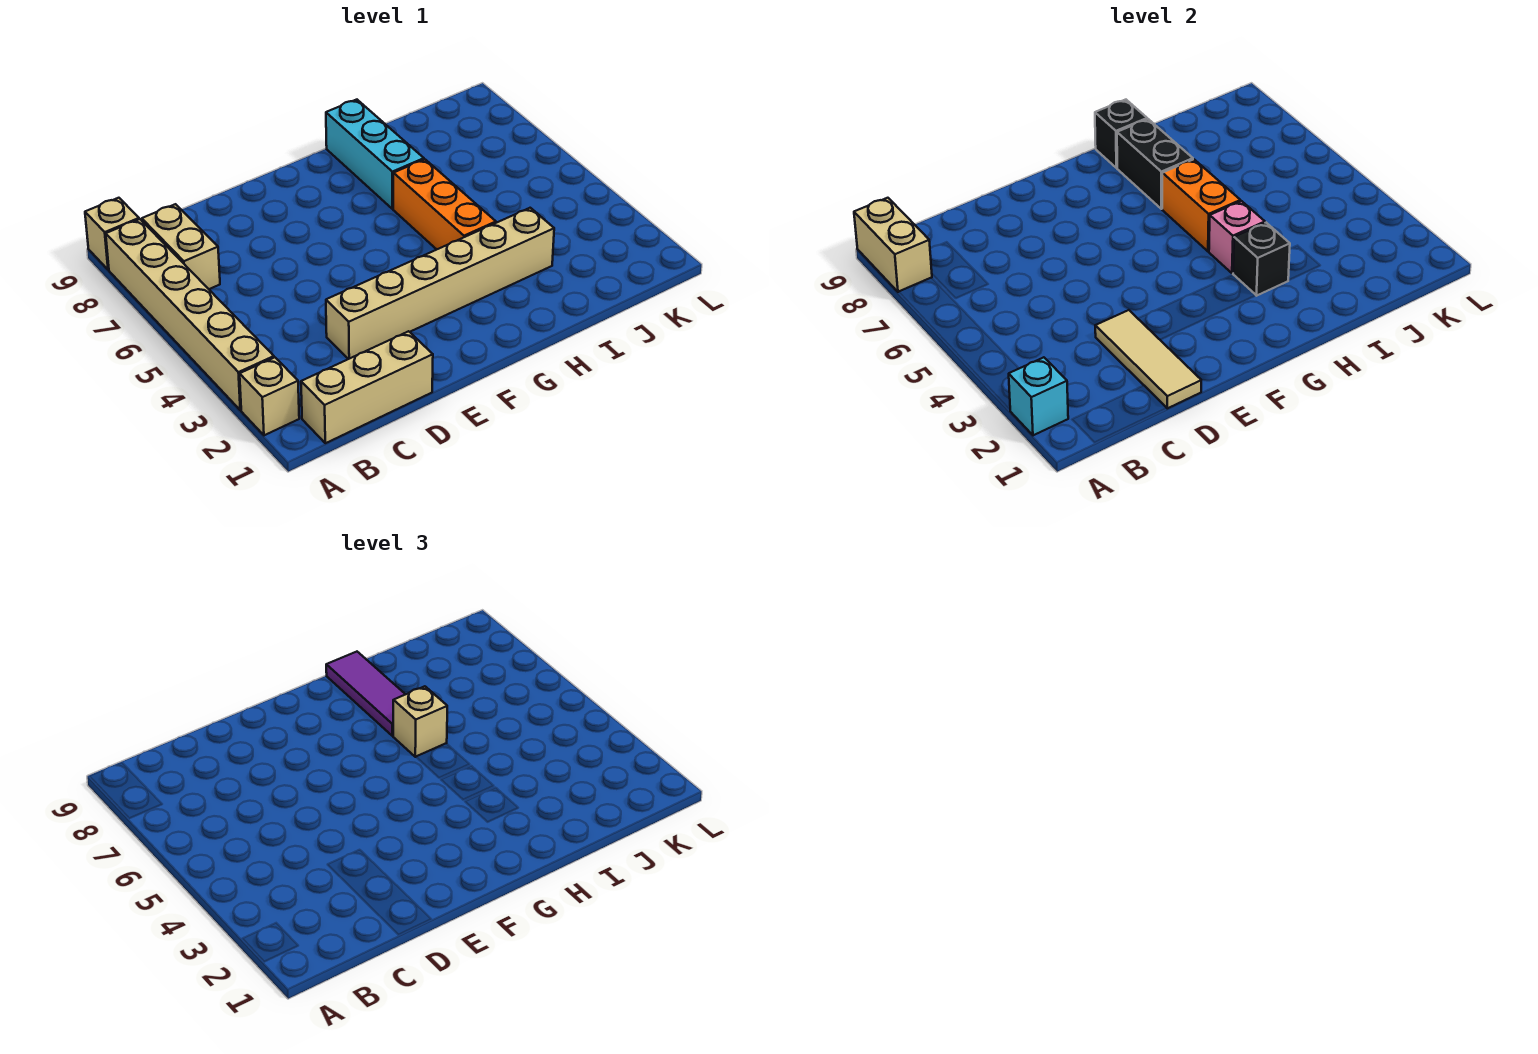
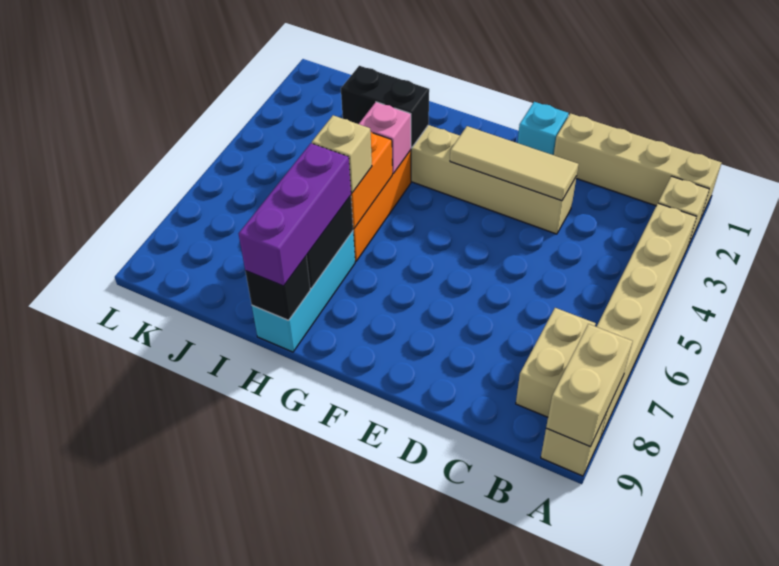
cyan brick A2 level 2 -> cyan brick E1 level 1
tan brick B1:D1 level 1 -> tan brick A1:D1 level 1
tan tile D1:D3 level 2 -> tan tile D3:F3 level 2
black brick H3 level 2 -> black brick H3:I3 level 2
purple tile H7:H9 level 3 -> purple brick H7:H9 level 3

